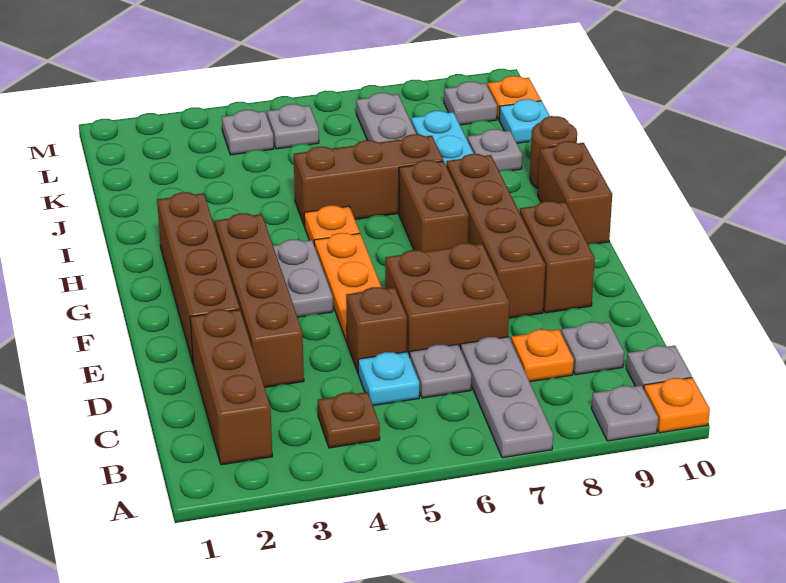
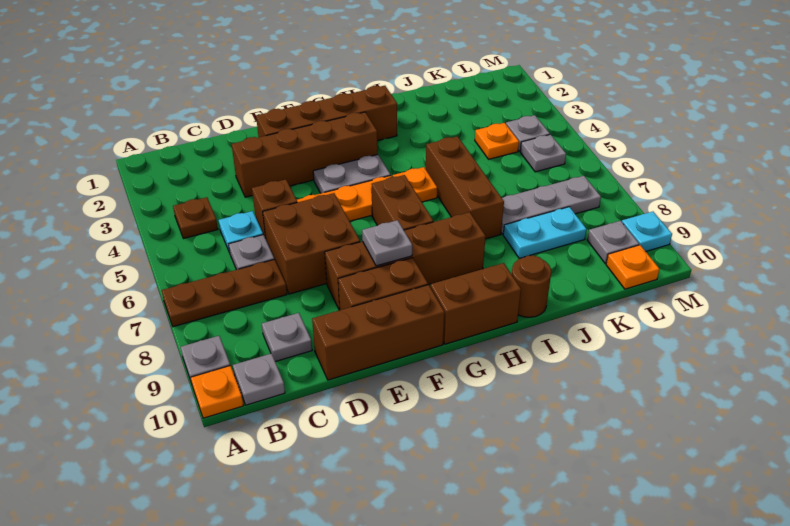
grey plate A7:C7 level 1 -> brown plate A7:C7 level 1
brown brick B2:D2 level 1 -> brown brick D10:F10 level 1
orange plate C8 level 1 -> orange plate K4 level 1
brown brick G7:H7 level 1 -> brown brick G6:G7 level 1
grey plate J9 level 1 -> grey plate F8 level 2
cyan plate K10 level 1 -> cyan plate M9 level 1

